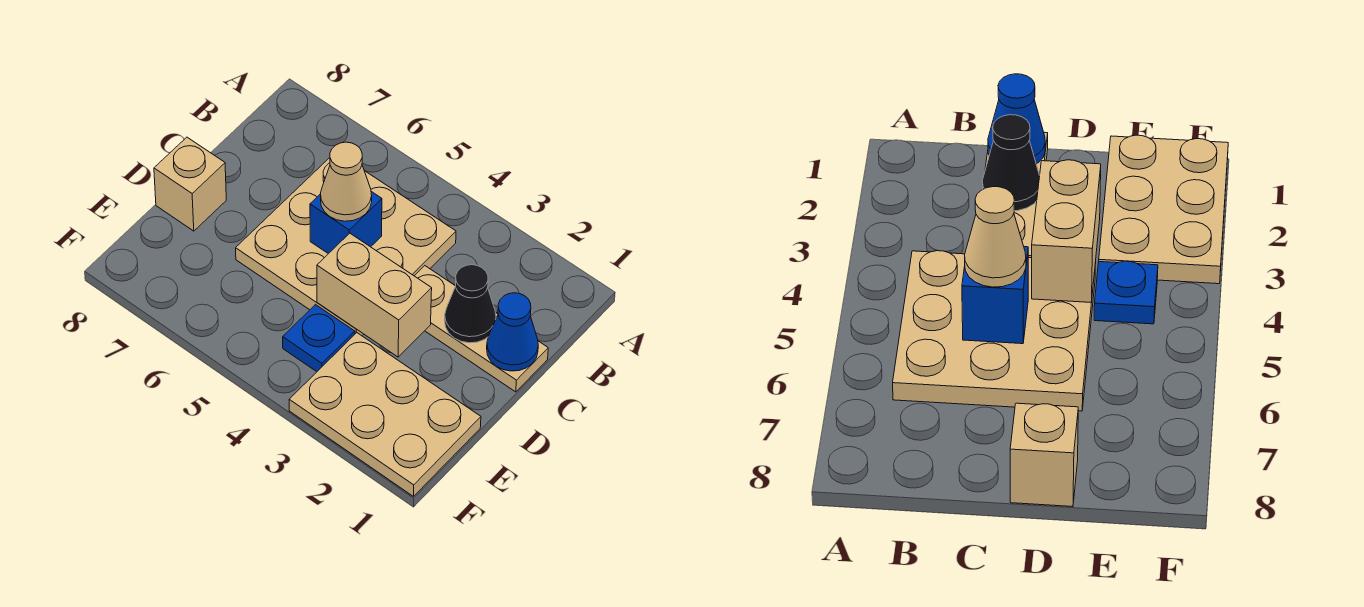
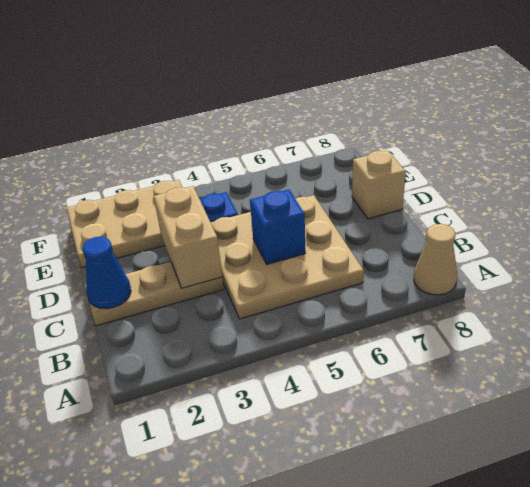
black cone C2 level 2 -> none
tan cone C5 level 3 -> tan cone A8 level 1
tan brick D3:D4 level 2 -> tan brick C3:D3 level 2

